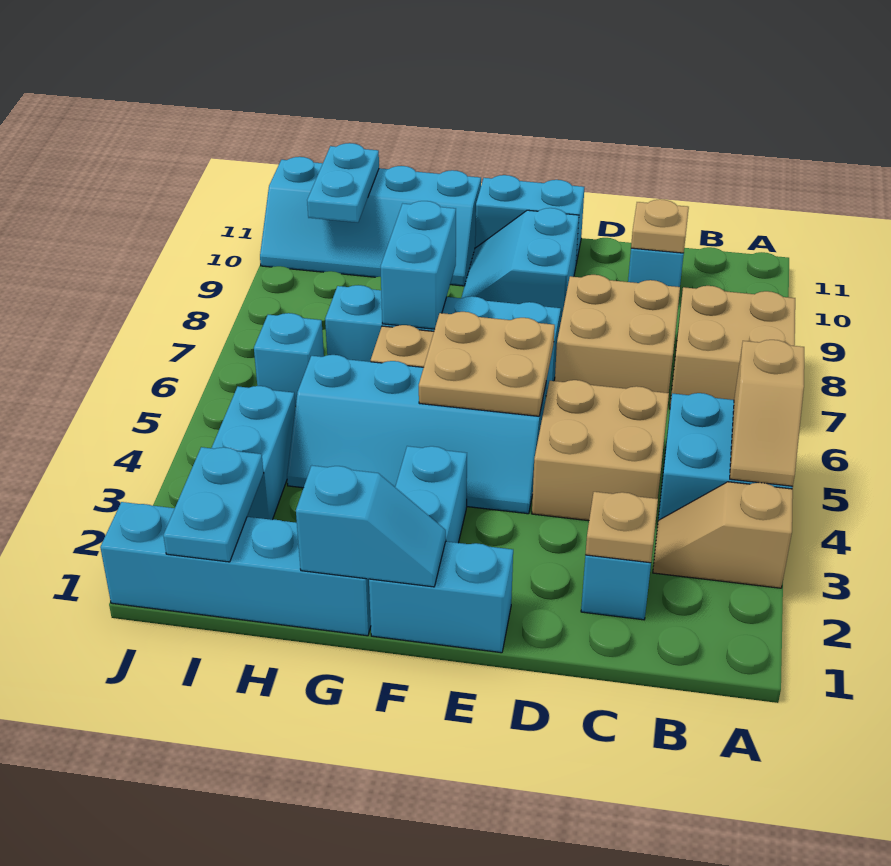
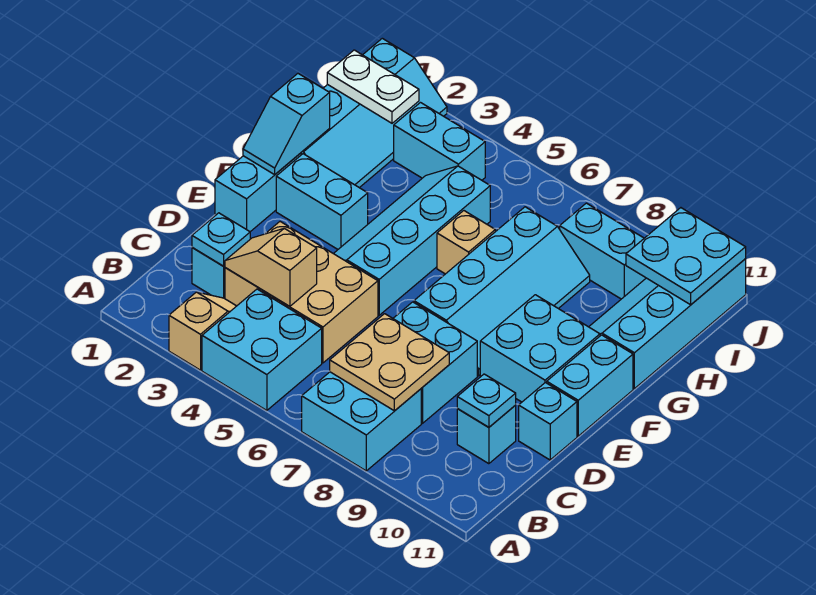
tan slope A4:A5 level 2 top 5 -> tan slope C3:C4 level 2 top 4
tan brick A7:B8 level 1 -> cyan brick A7:B8 level 1
tan plate C2 level 2 -> cyan plate C2 level 2
tan brick C4:D5 level 1 -> tan brick C3:D5 level 1
tan brick C7:D8 level 1 -> cyan brick C7:D8 level 1
tan plate C10 level 2 -> cyan plate C10 level 2
tan plate E5:F6 level 2 -> tan plate B7:C8 level 2
cyan slope E9:F10 level 1 top E -> cyan brick E9:F10 level 1
cyan brick G7:G8 level 2 -> cyan brick I8:I9 level 1
cyan plate I1:I2 level 2 -> white plate I1:I2 level 2
cyan brick I6 level 1 -> cyan brick D11 level 1
cyan plate I10:I11 level 2 -> cyan plate I10:J11 level 2

